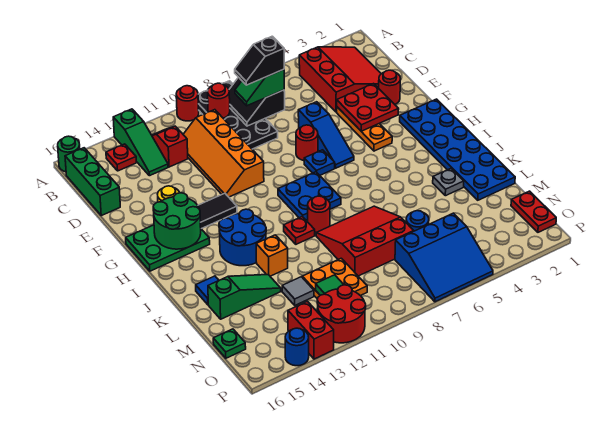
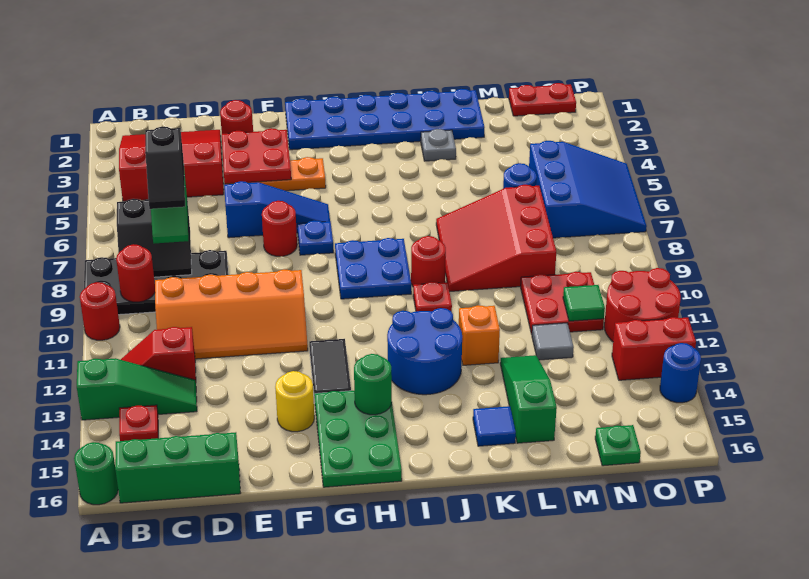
green round brick G14:H15 level 2 -> green round brick H14 level 2
orange plate M10:N11 level 1 -> red plate M10:N11 level 1

